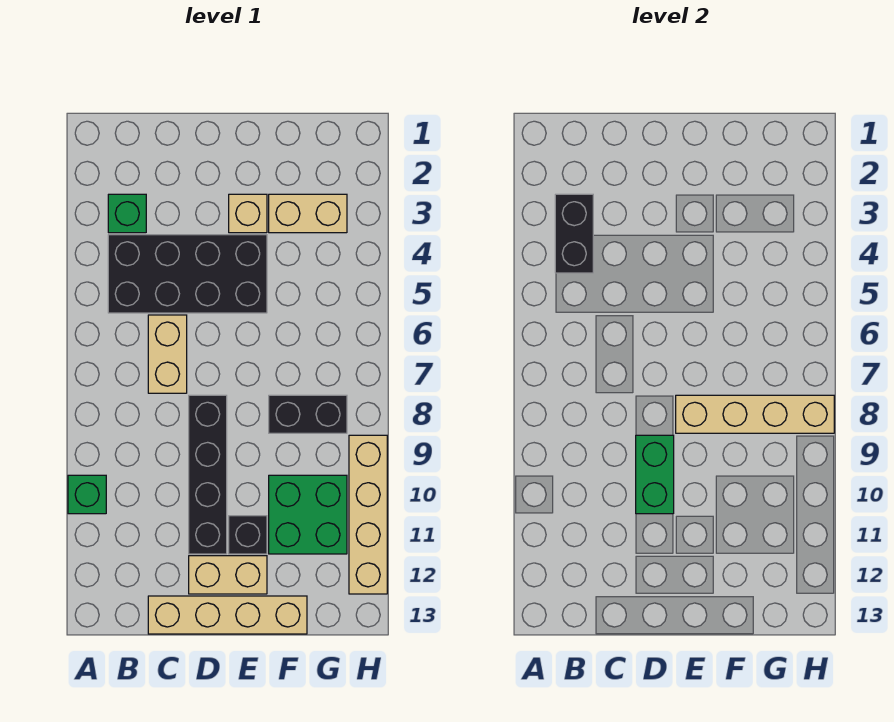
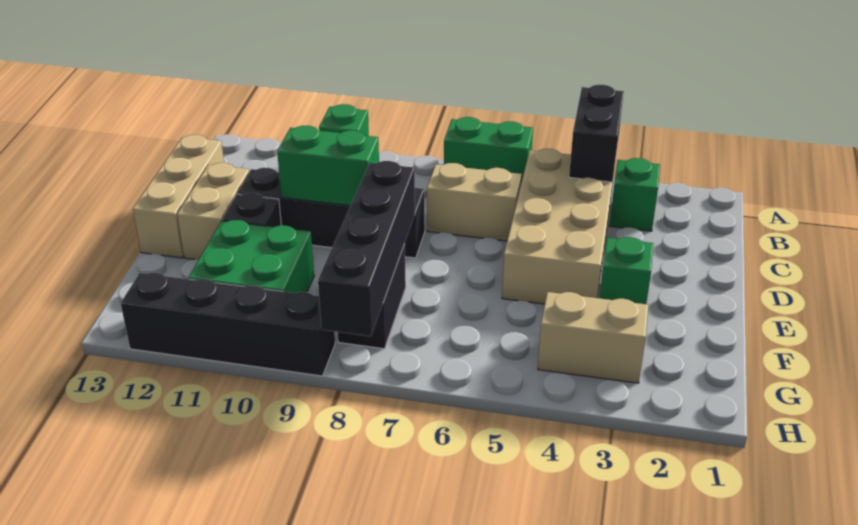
none -> green brick A6:A7 level 1
black brick B3:B4 level 2 -> black brick A4:B4 level 2
black brick B4:E5 level 1 -> tan brick B4:E5 level 1
tan brick C13:F13 level 1 -> tan brick C13:E13 level 1
tan brick E3 level 1 -> green brick E3 level 1
tan brick E8:H8 level 2 -> black brick E8:H8 level 2
tan brick F3:G3 level 1 -> tan brick G3:G4 level 1
tan brick H9:H12 level 1 -> black brick H9:H12 level 1

